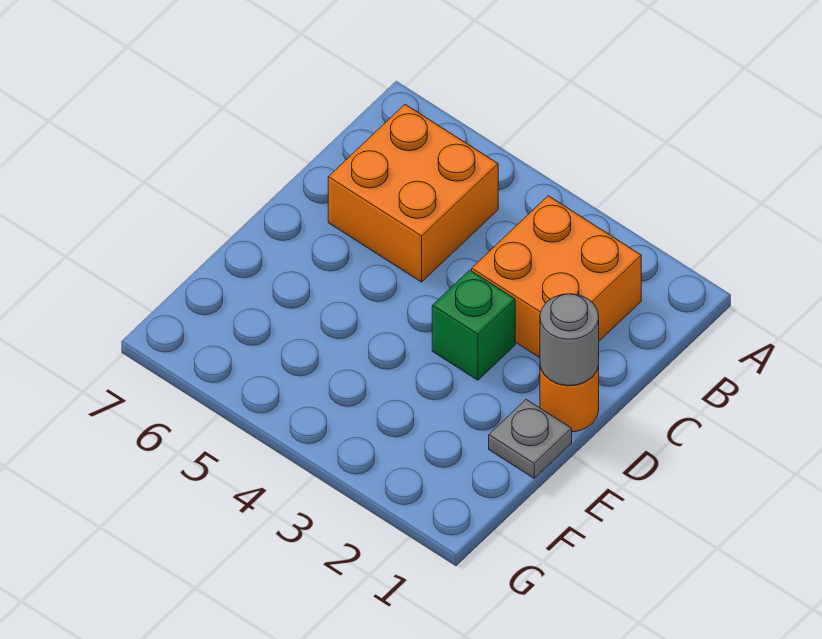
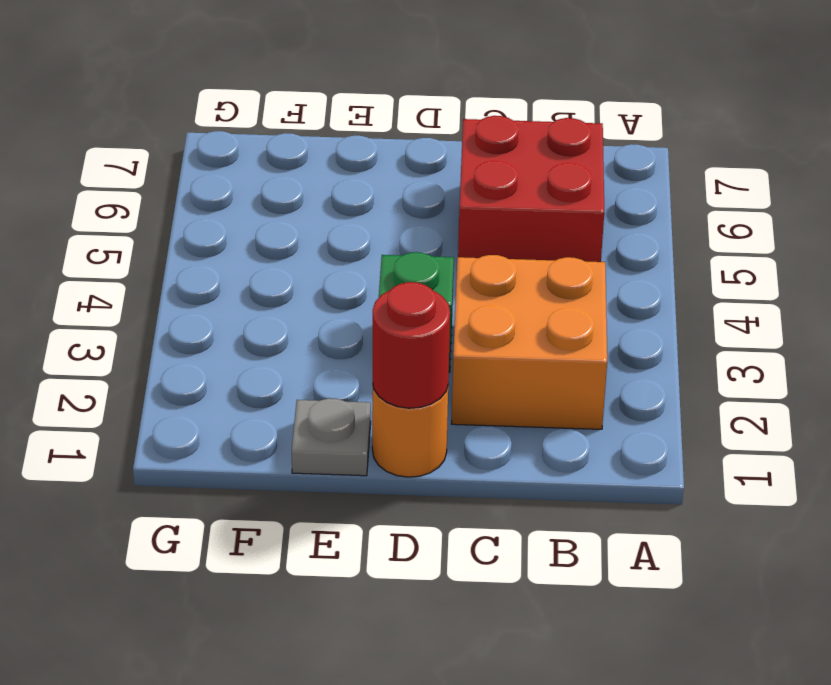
orange brick B5:C6 level 1 -> red brick B5:C6 level 1
grey round brick D1 level 2 -> red round brick D1 level 2

